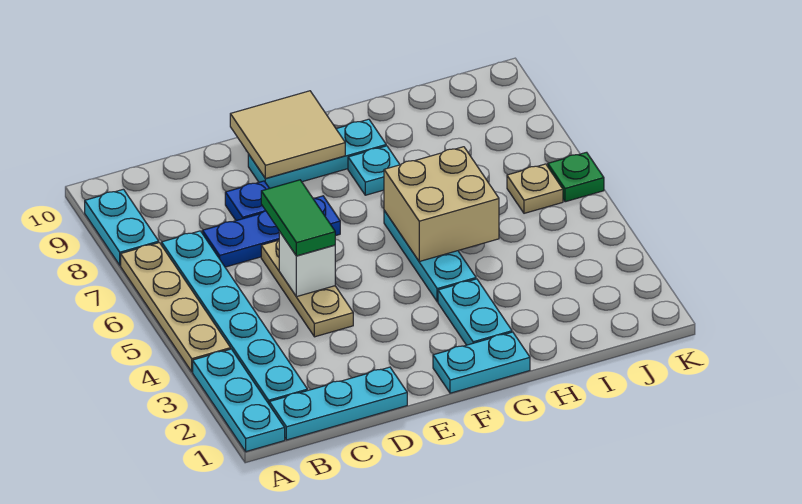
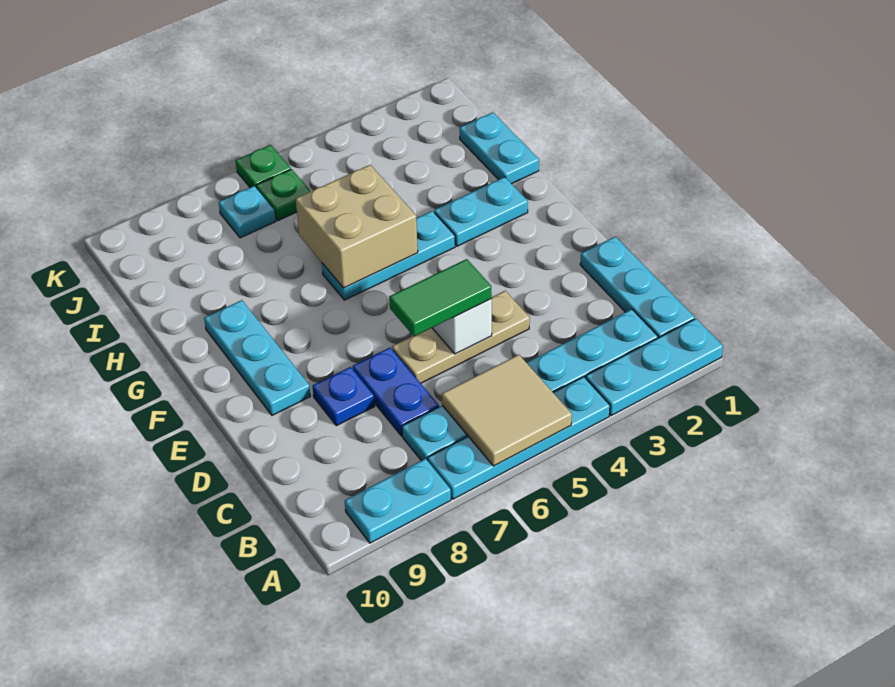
tan plate A4:A7 level 1 -> cyan plate A4:A7 level 1
blue plate C7:E7 level 1 -> blue plate C7:D7 level 1
tan tile E9:F10 level 2 -> tan tile A5:B6 level 2
cyan plate F1:G1 level 1 -> cyan plate H1:I1 level 1
cyan plate G8 level 1 -> cyan plate J7 level 1
tan plate J6 level 1 -> green plate J6 level 1

